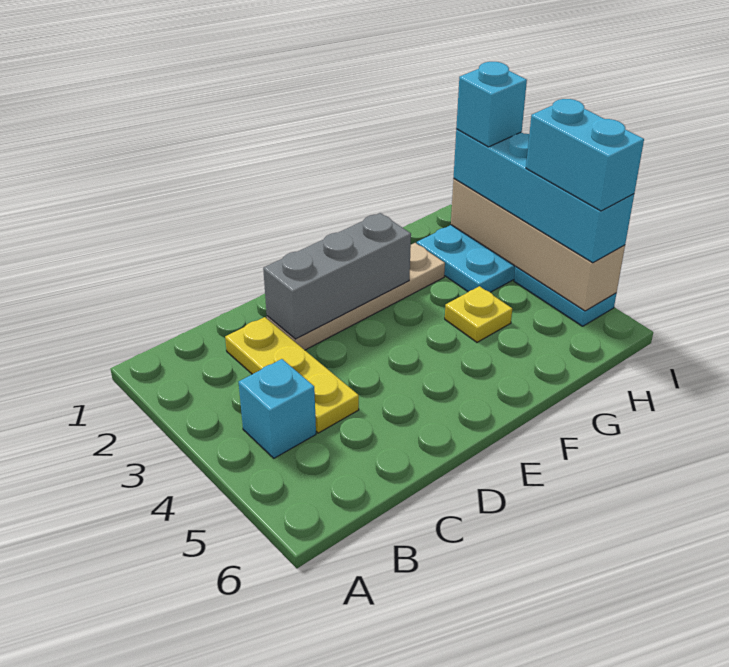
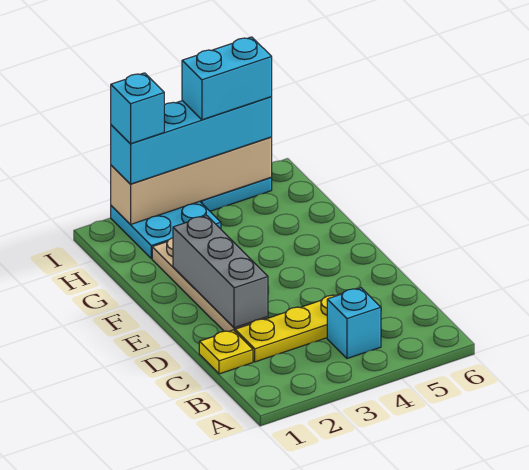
yellow plate G4 level 1 -> yellow plate C1 level 1

